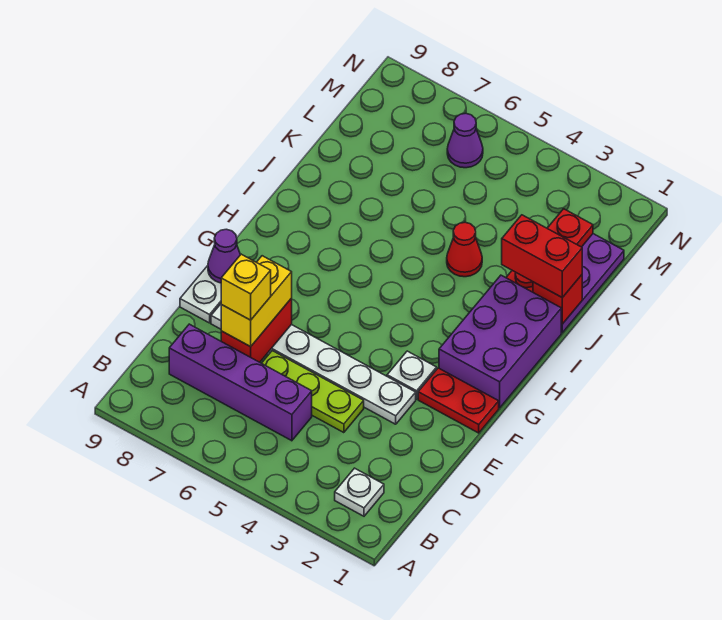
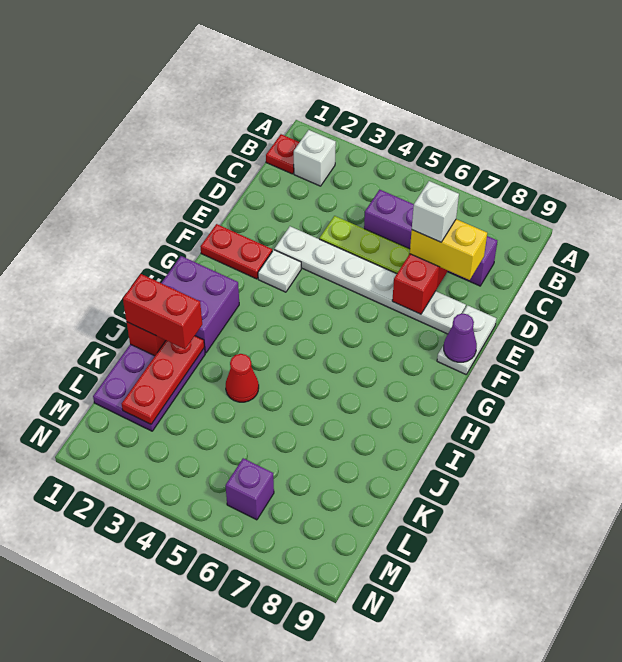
none -> red plate B1 level 1
white plate B2 level 1 -> white brick B2 level 1
yellow brick D7:E7 level 3 -> yellow brick D7:D8 level 3
yellow brick D7 level 4 -> white brick D7 level 4
purple brick G1:I2 level 1 -> purple brick H1:I2 level 1
purple cone M6 level 1 -> purple brick M6 level 1

